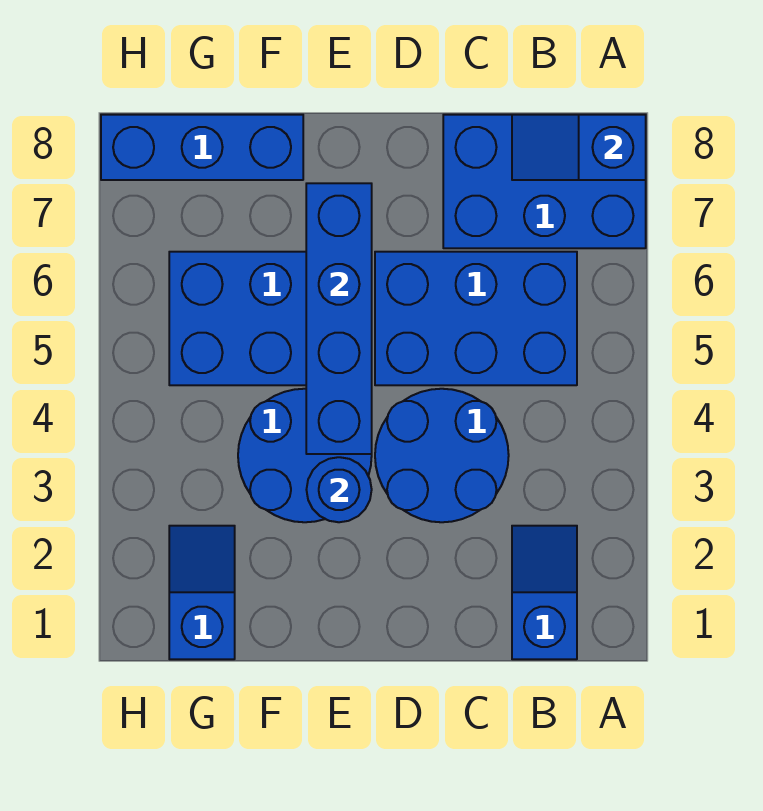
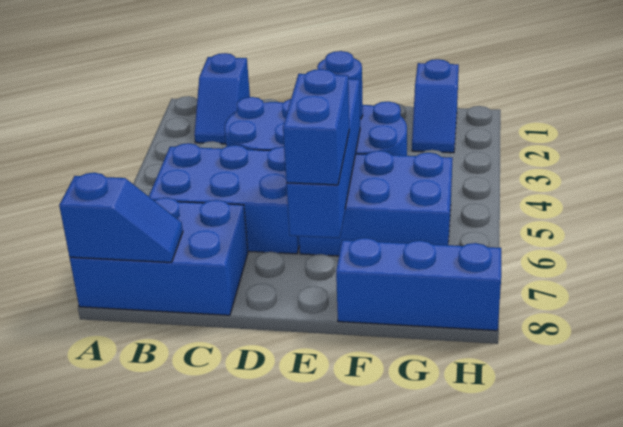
none -> blue brick E6:E7 level 3

